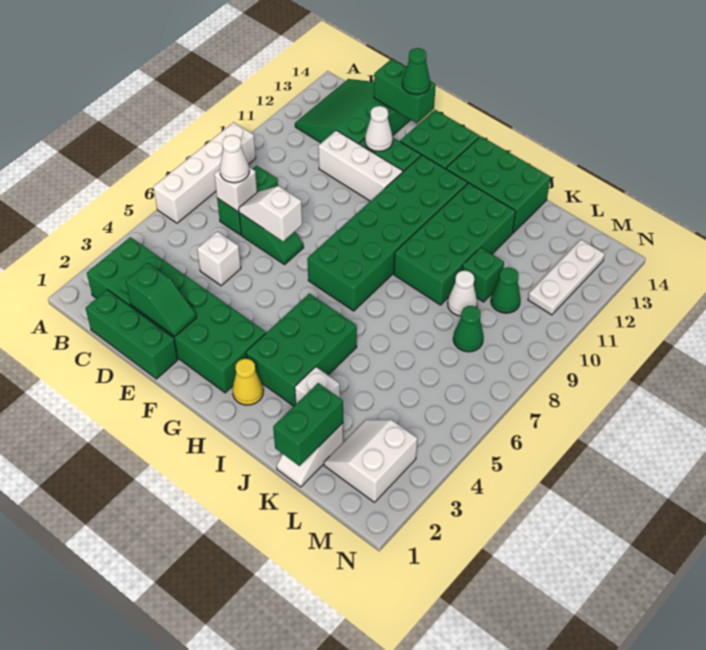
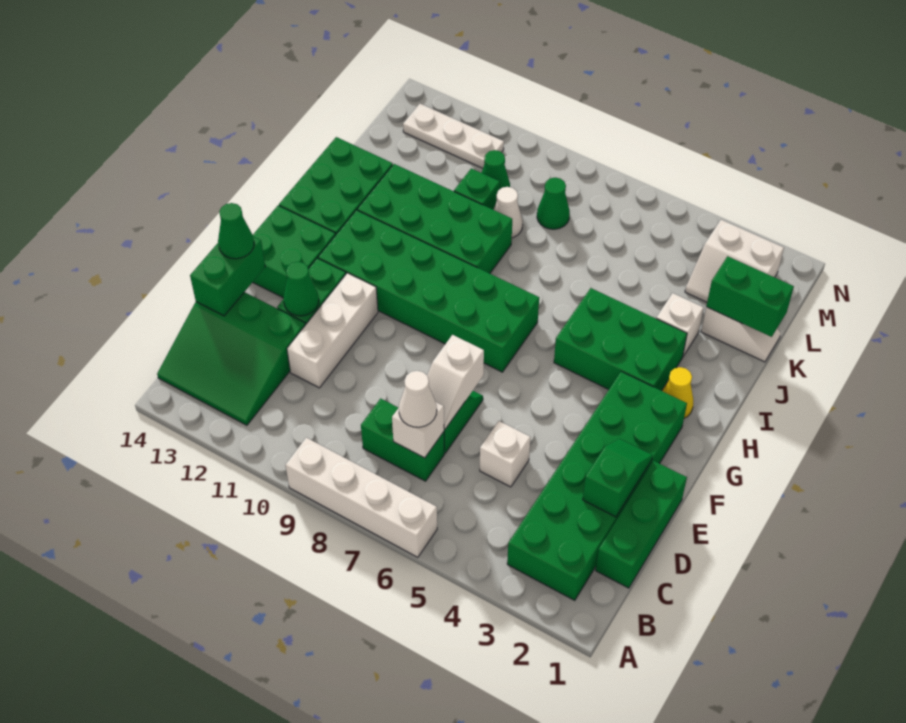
white cone E12 level 2 -> green cone E12 level 2

